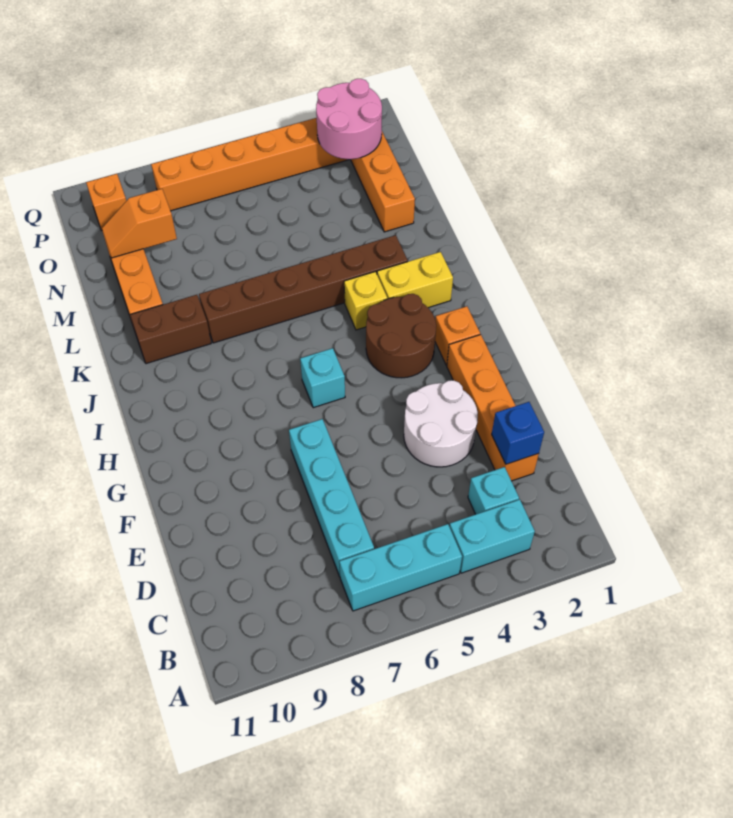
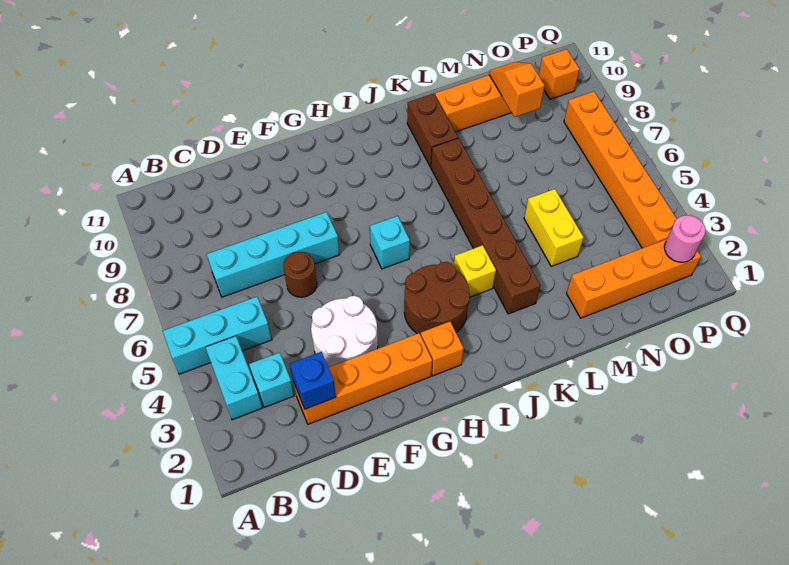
cyan brick B5:B7 level 1 -> cyan brick A5:C5 level 1
none -> brown round brick E6 level 1
yellow brick J2:J3 level 1 -> yellow brick M4:M5 level 1
pink round brick O2:P3 level 2 -> pink round brick P2 level 2

